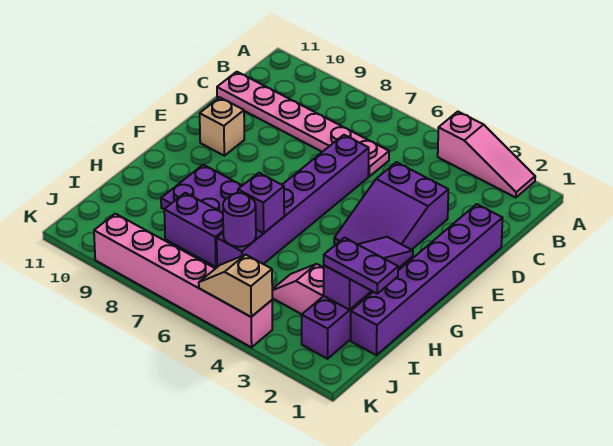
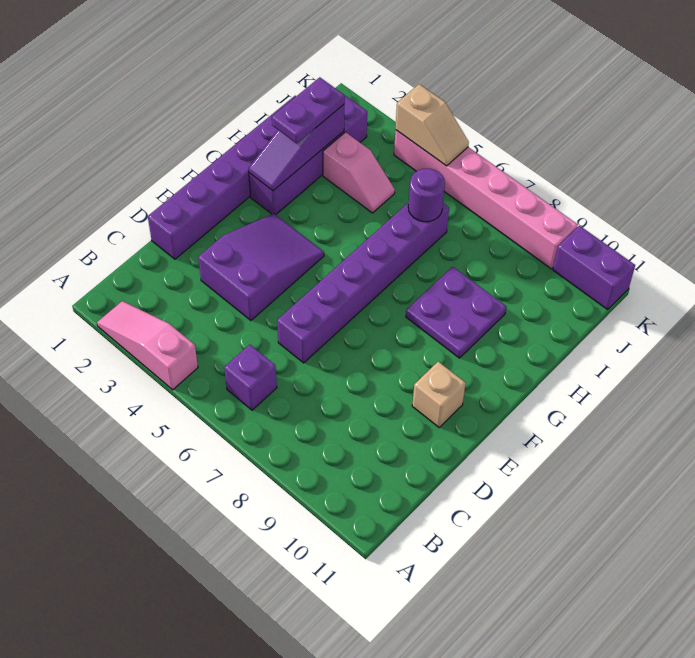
pink plate C6:C11 level 1 -> none
purple brick H6 level 2 -> purple brick B6 level 1
purple plate I1:I2 level 3 -> purple plate H2:I2 level 3
purple brick I7:I8 level 1 -> purple brick K10:K11 level 1

